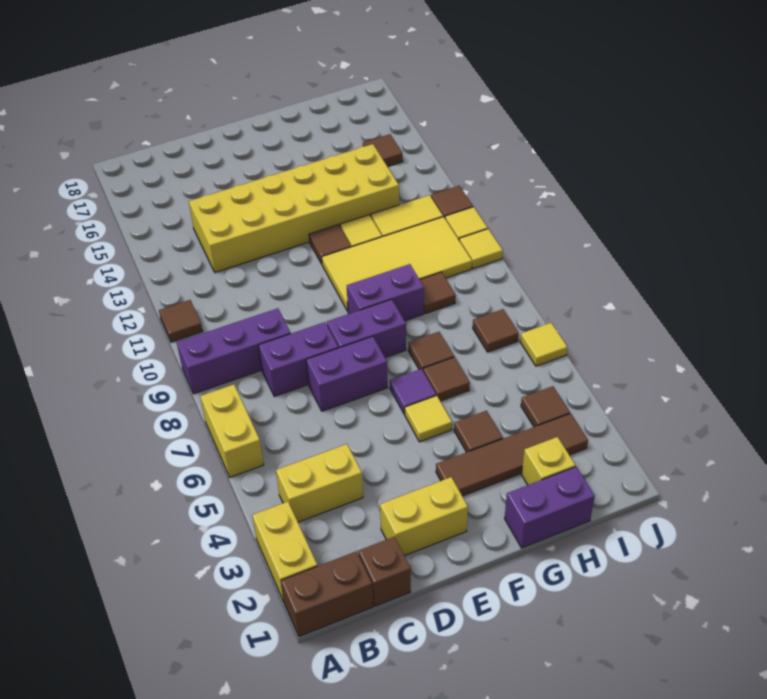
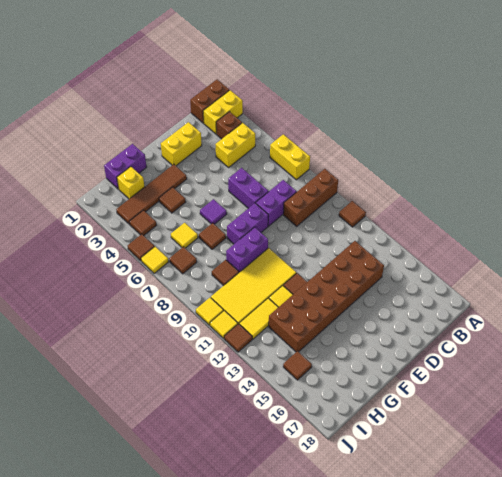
yellow brick A2:A3 level 1 -> yellow brick A2:B2 level 1
purple brick A9:C9 level 1 -> brown brick A9:C9 level 1
brown brick C1 level 1 -> brown brick B3 level 1
yellow brick C13:H14 level 1 -> brown brick C13:H14 level 1
purple brick D7:E7 level 1 -> purple brick D6:D7 level 1
yellow tile F5 level 1 -> yellow tile H6 level 1
brown tile G6 level 1 -> brown tile J5 level 1

